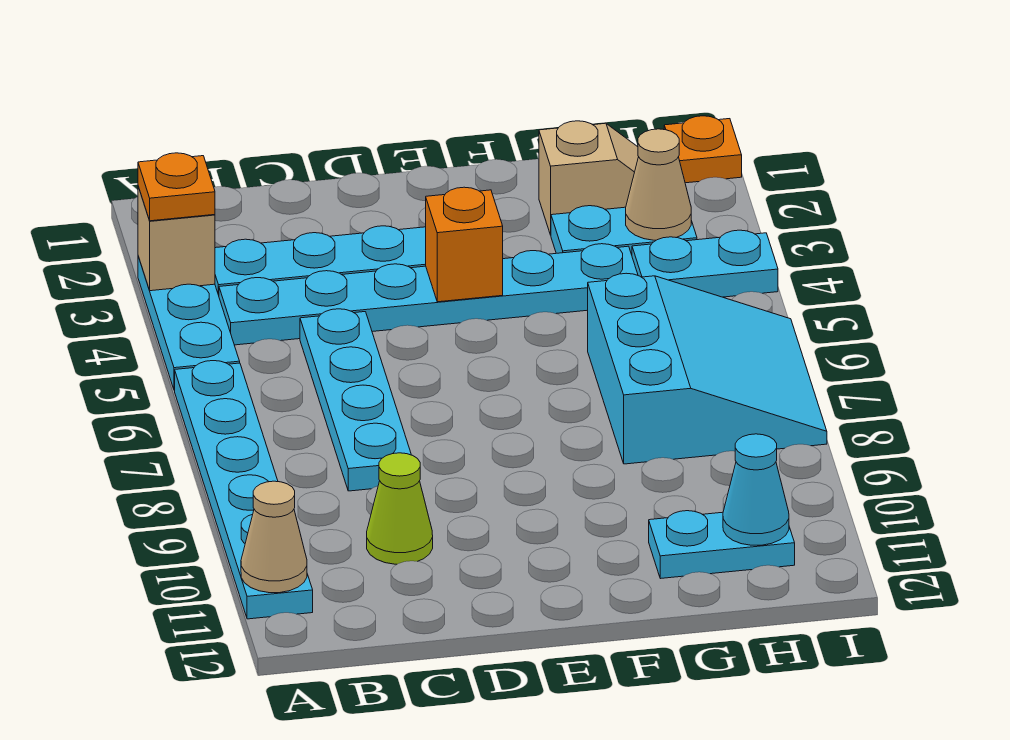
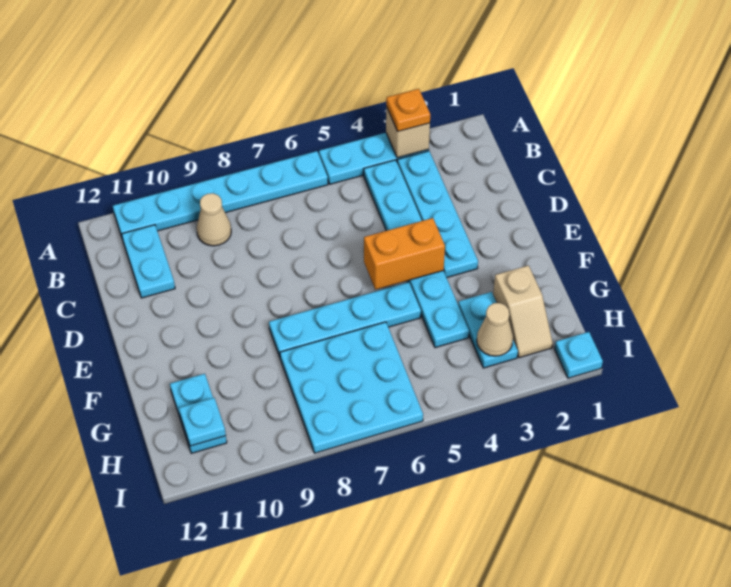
tan cone A11 level 2 -> tan cone B9 level 1
cyan plate C5:C8 level 1 -> cyan plate F5:F8 level 1
lime cone C10 level 1 -> none
orange brick E4 level 2 -> orange brick E4:E5 level 2
cyan slope G6:I8 level 1 top G -> cyan plate G6:I8 level 1
cyan plate H4:I4 level 1 -> cyan plate B11:C11 level 1
cyan cone H11 level 2 -> cyan plate H11 level 2
orange plate I1 level 1 -> cyan plate I1 level 1

